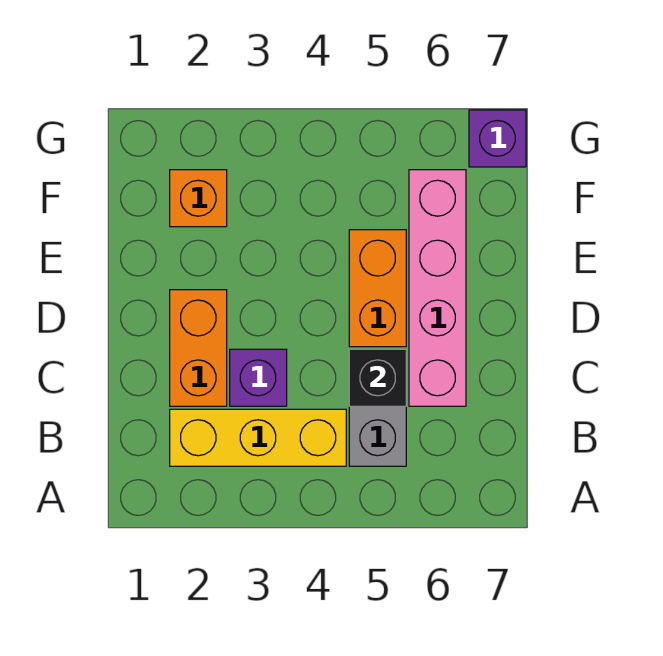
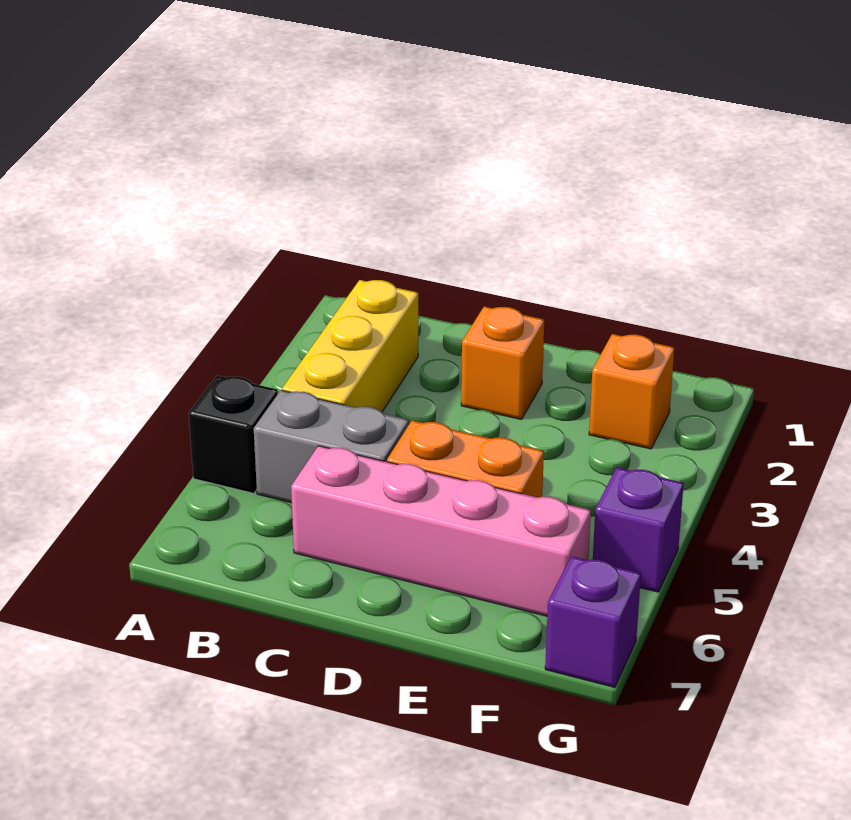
orange brick C2:D2 level 1 -> orange brick D2 level 1
purple brick C3 level 1 -> purple brick G5 level 1
black brick C5 level 2 -> black brick A5 level 1

